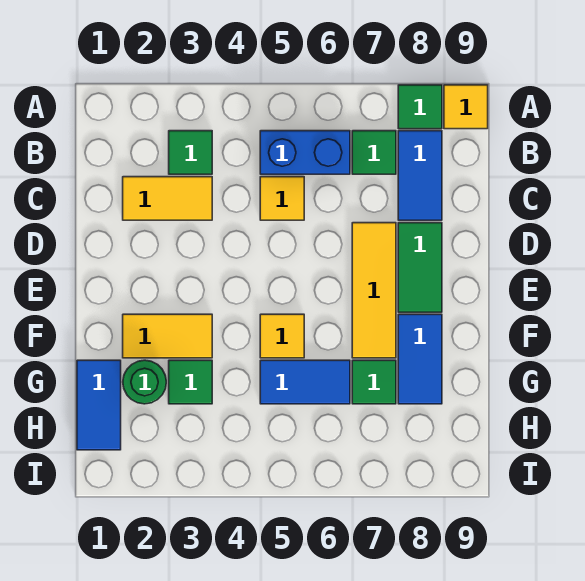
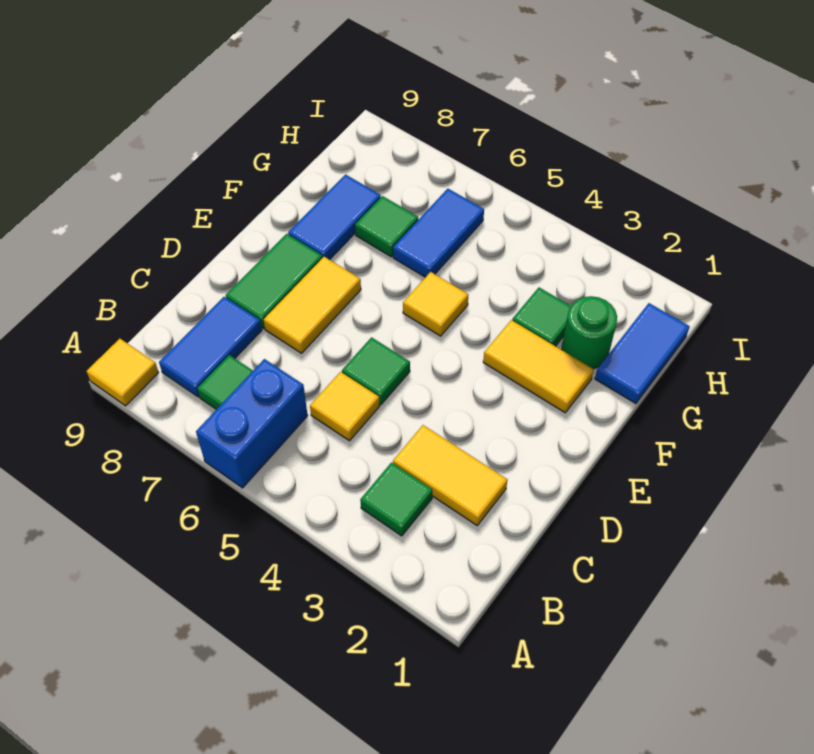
green tile A8 level 1 -> green tile D5 level 1
blue brick B5:B6 level 1 -> blue brick A6:B6 level 1
yellow tile D7:F7 level 1 -> yellow tile D7:E7 level 1
blue tile G5:G6 level 1 -> blue tile G6:H6 level 1

